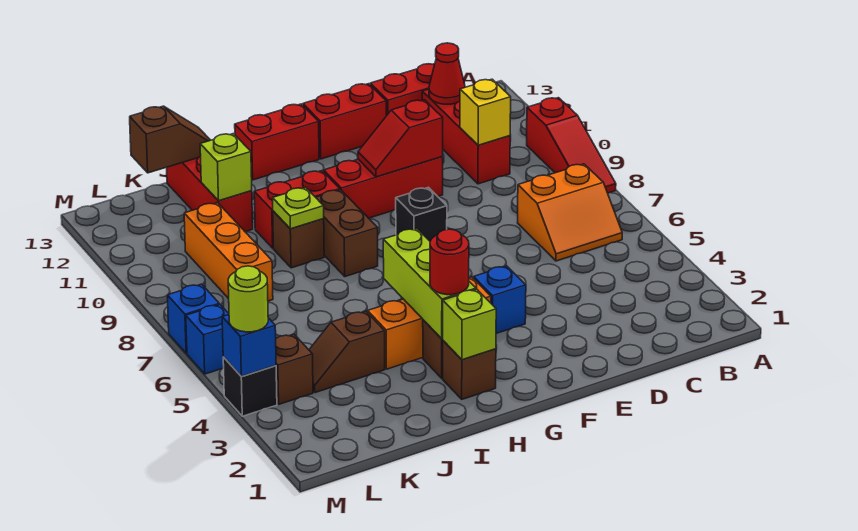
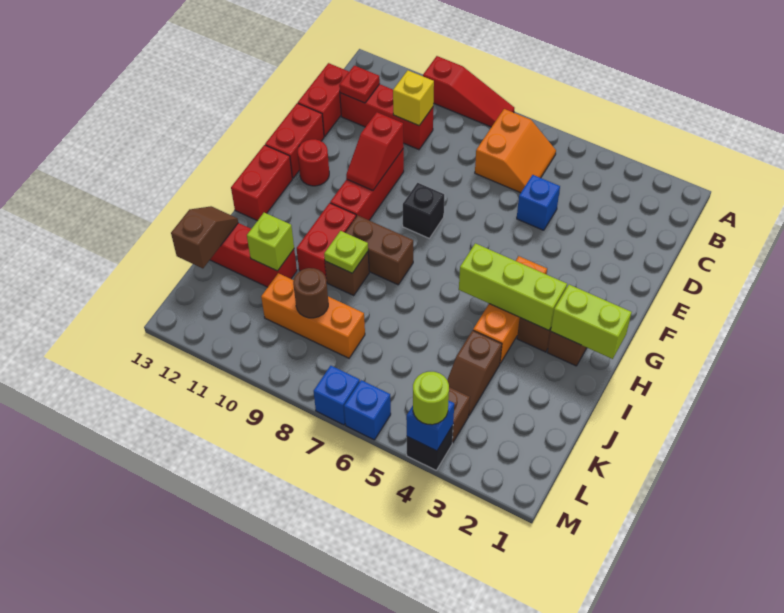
red cone C12 level 2 -> red plate C12 level 2
blue brick F4 level 1 -> blue brick D5 level 1
lime brick H2 level 2 -> lime brick H1:H2 level 2
red round brick H3 level 3 -> red round brick F12 level 1
none -> brown round brick K9 level 2

